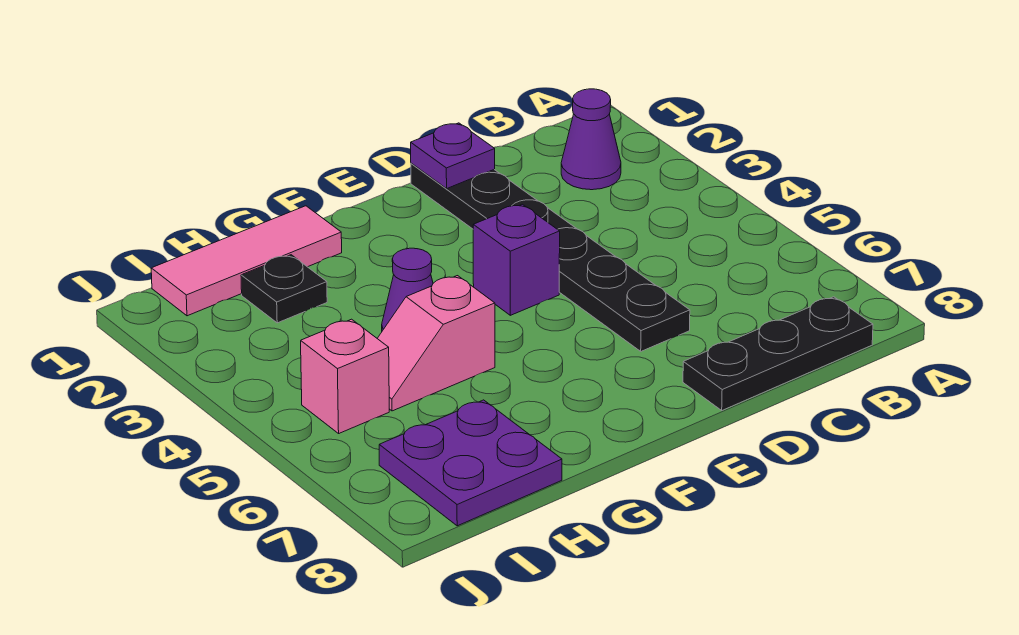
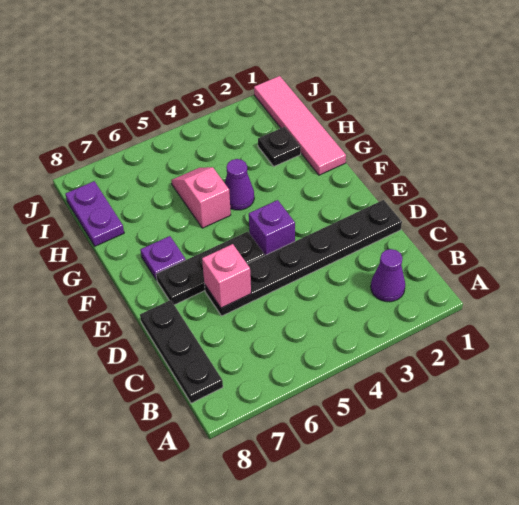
purple plate D1 level 2 -> purple plate F7 level 1
none -> black plate E5:E7 level 1
pink tile G1:I1 level 1 -> pink tile G1:J1 level 1
purple plate H7:I8 level 1 -> purple plate H8:I8 level 1
pink brick I5 level 1 -> pink brick D6 level 2

